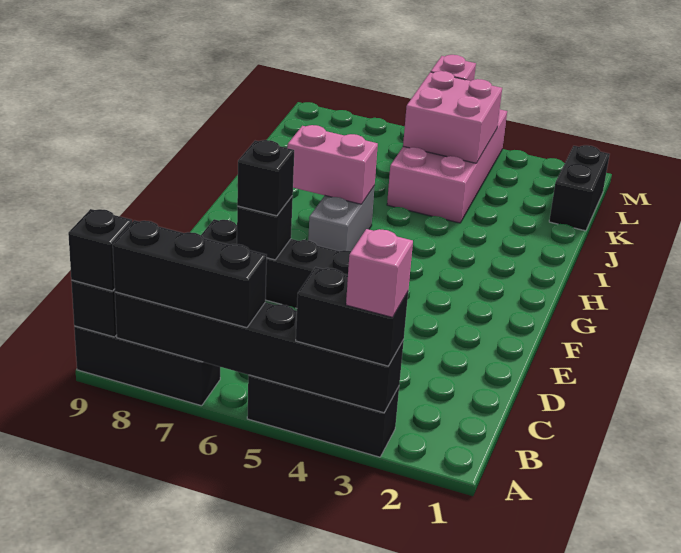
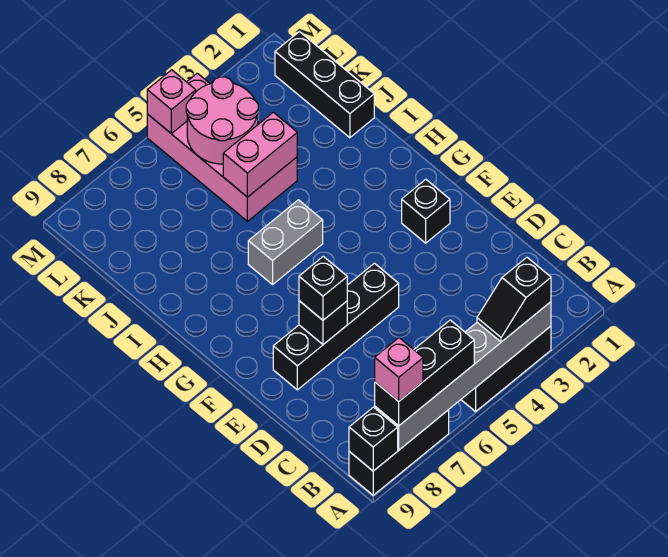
black brick A3:A8 level 2 -> grey brick A3:A8 level 2
black brick A3:A4 level 3 -> black slope A3:A4 level 3 top 3
pink brick A3 level 4 -> pink brick A8 level 4
black brick A9 level 3 -> black brick F2 level 1
grey brick G6:H6 level 1 -> grey brick H5:H6 level 1
pink brick H6:H7 level 2 -> pink brick J4:J5 level 2
black brick K1:L1 level 1 -> black brick J1:L1 level 1
pink brick K4:L5 level 2 -> pink round brick K4:L5 level 2

